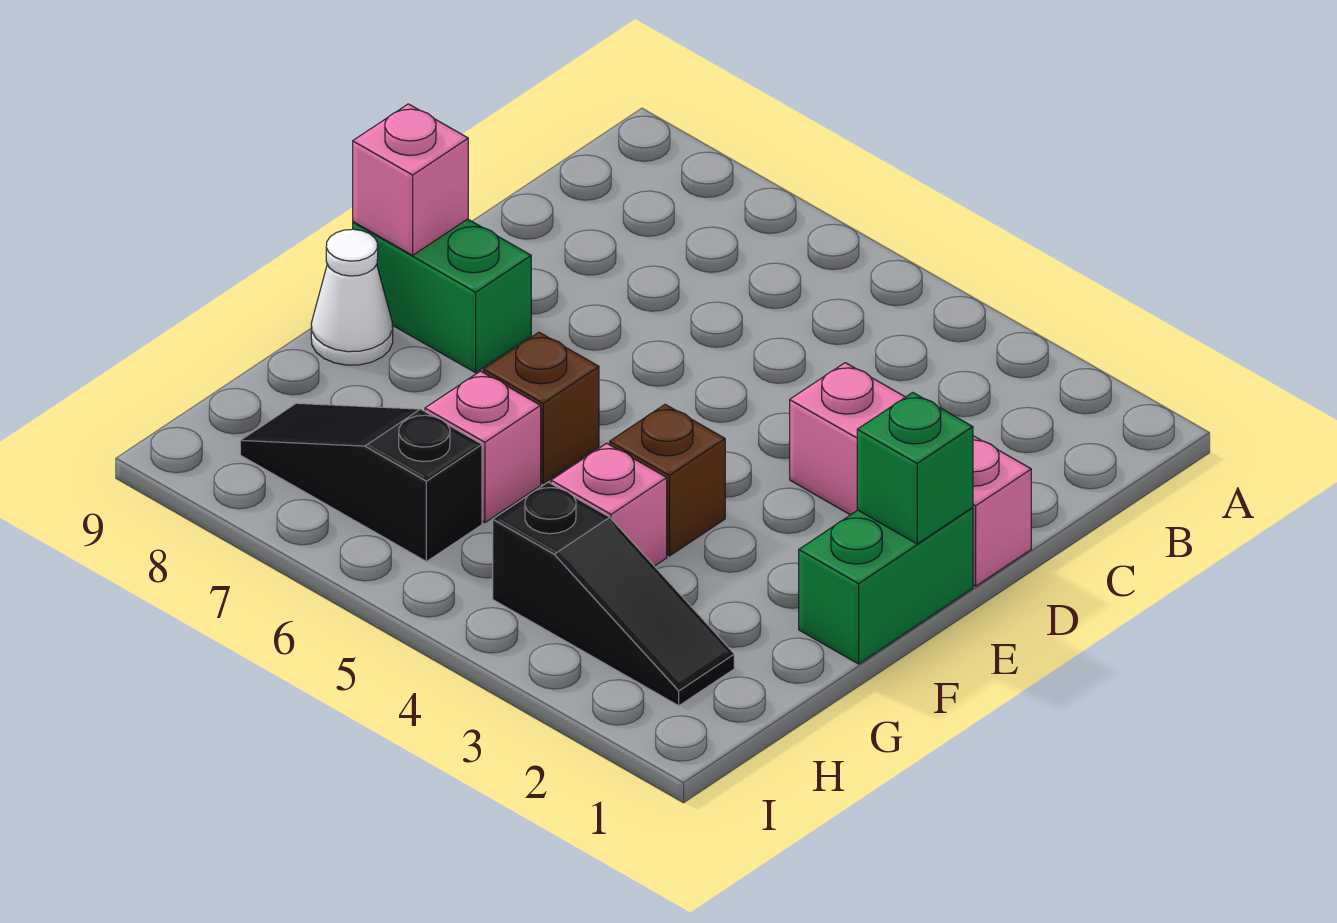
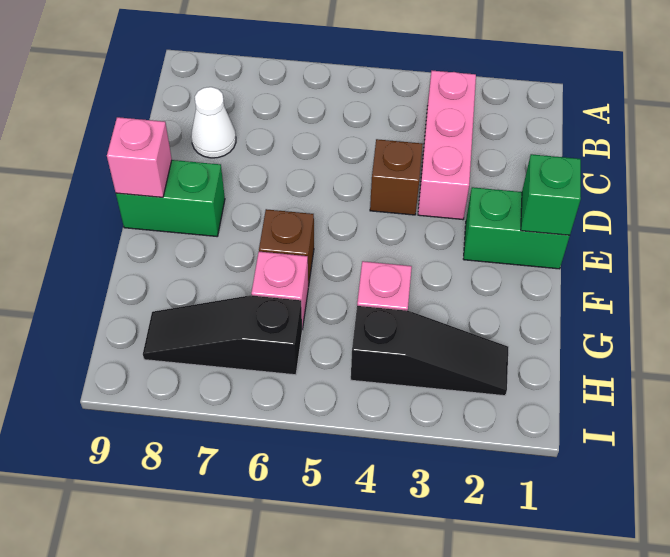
pink brick D1:D3 level 1 -> pink brick B3:D3 level 1
green brick E1:F1 level 1 -> green brick E1:E2 level 1
brown brick F4 level 1 -> brown brick D4 level 1
white cone F9 level 1 -> white cone C8 level 1

